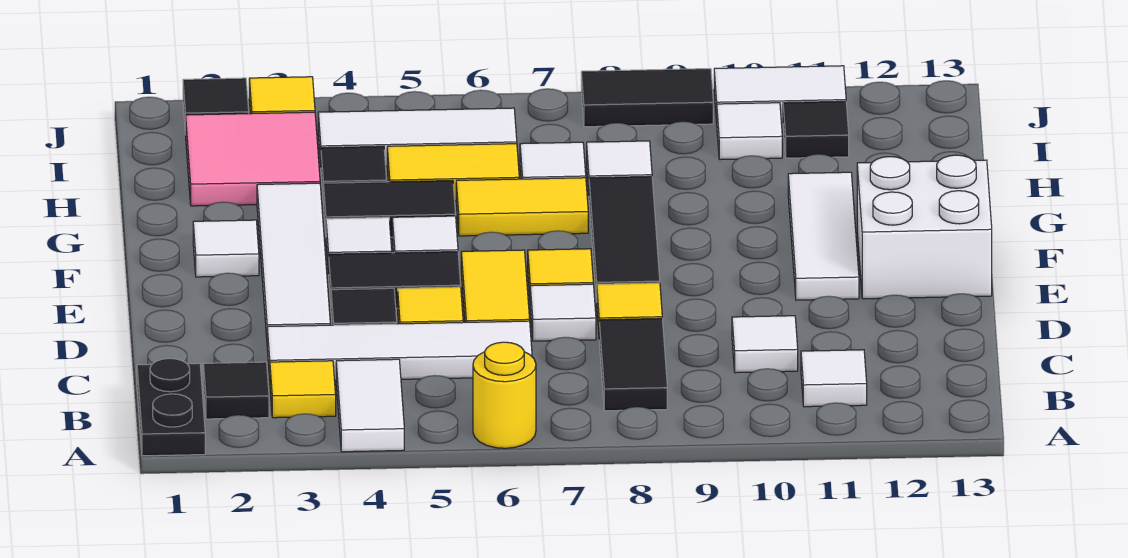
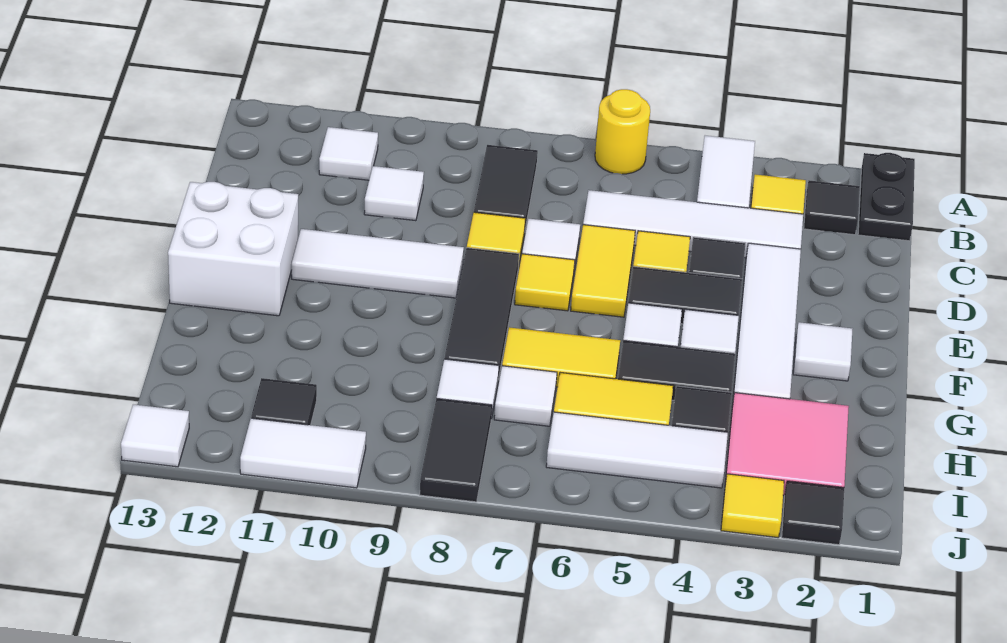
white tile E11:G11 level 1 -> white tile E9:E11 level 1
white tile I10 level 1 -> white tile J13 level 1
black tile J8:J9 level 1 -> black tile I8:J8 level 1

